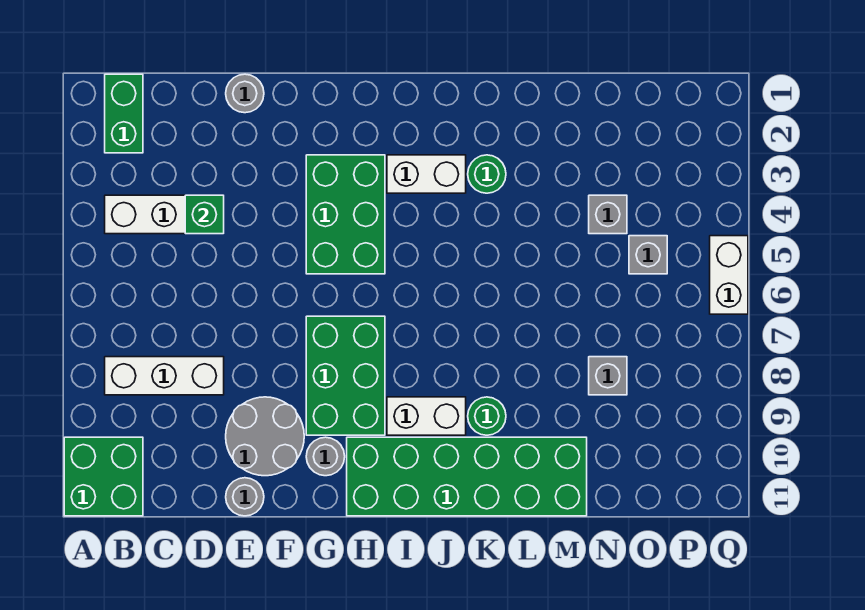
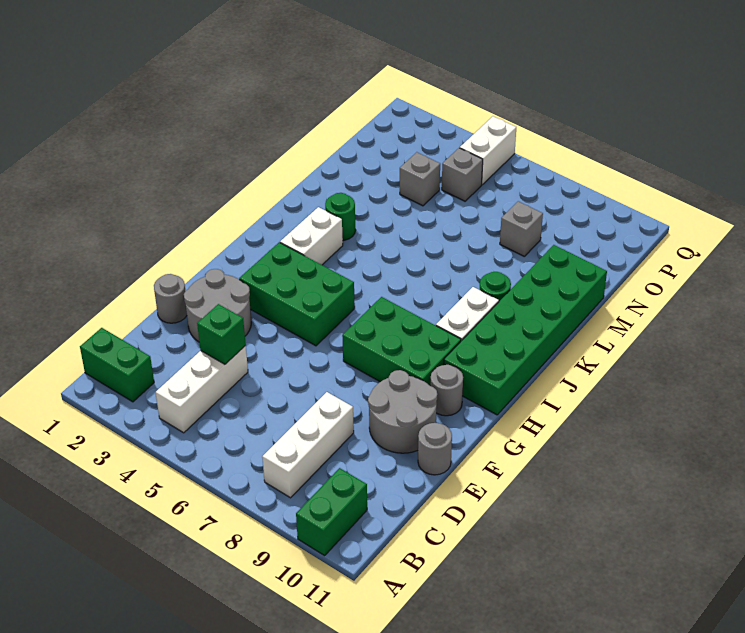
green brick A10:B11 level 1 -> green brick A10:B10 level 1
none -> grey round brick E2:F3 level 1
white brick Q5:Q6 level 1 -> white brick P5:Q5 level 1

